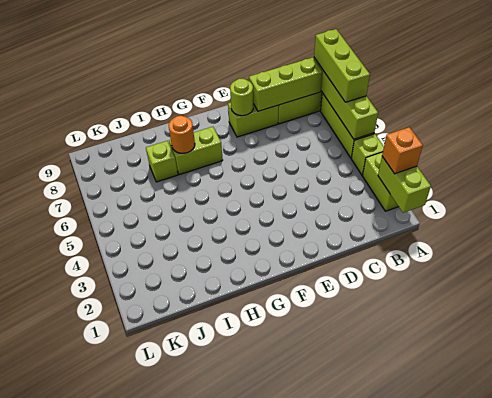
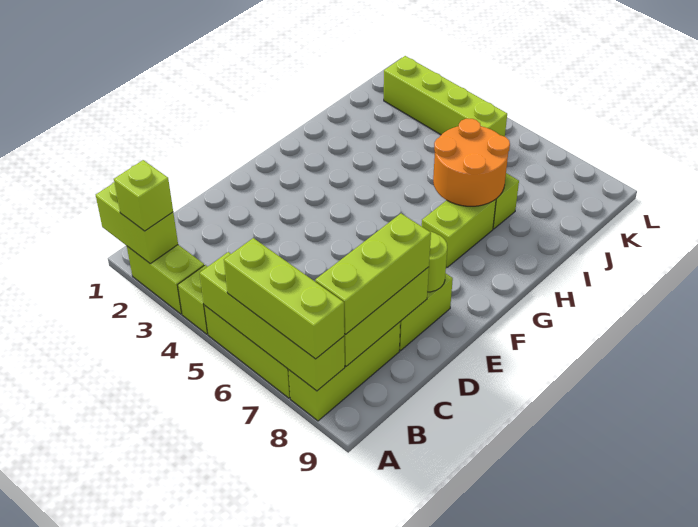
orange brick A2 level 3 -> lime brick A2 level 3
none -> lime brick B8:D8 level 3
orange round brick H7 level 2 -> orange round brick H6:I7 level 2
none -> lime brick K2:K5 level 1

